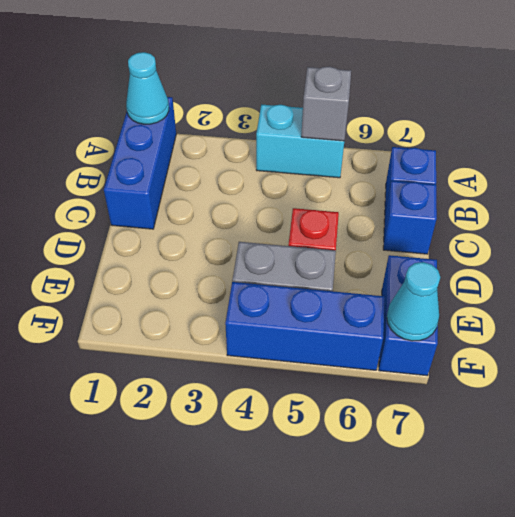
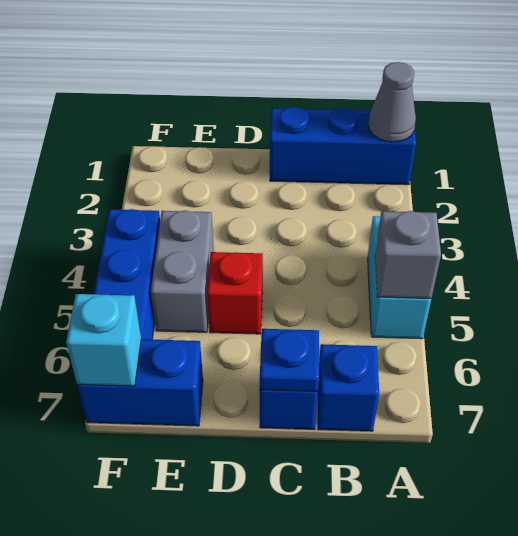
cyan cone A1 level 2 -> grey cone A1 level 2
none -> blue plate C7 level 2
cyan cone F7 level 2 -> cyan brick F7 level 2

